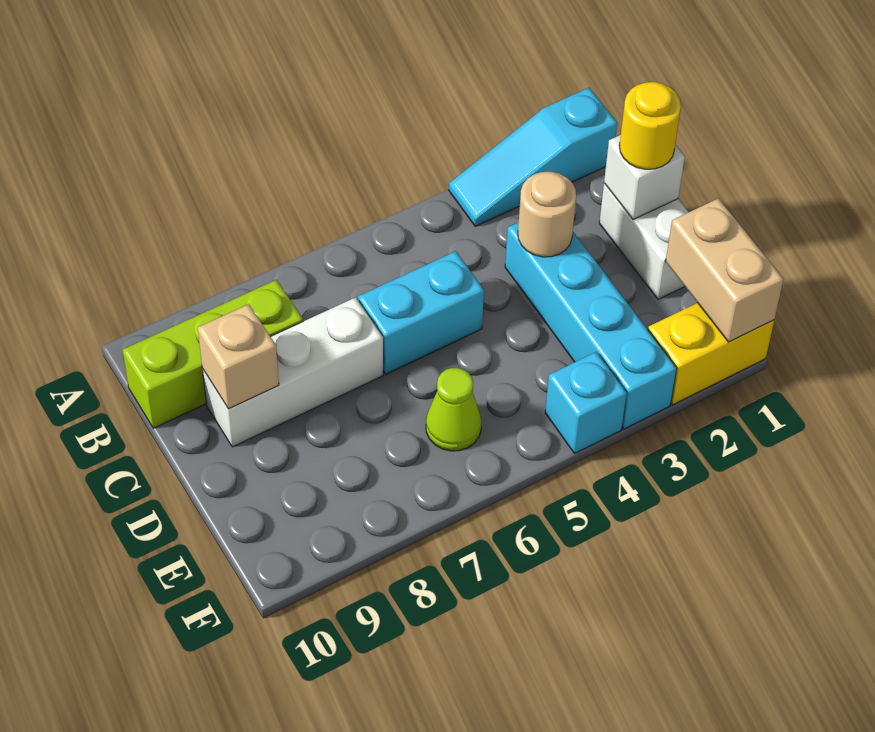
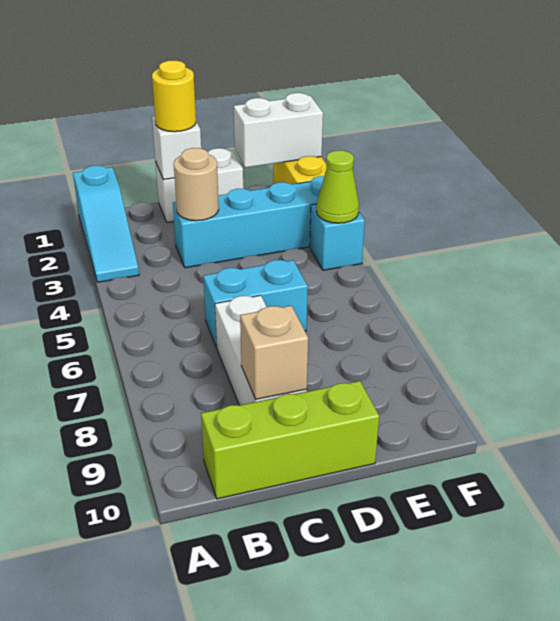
lime brick B8:B10 level 1 -> lime brick B10:D10 level 1
cyan brick C5:C6 level 1 -> cyan brick C6:D6 level 1
tan brick E1:F1 level 2 -> white brick E1:F1 level 2
lime cone E6 level 1 -> lime cone F4 level 2

